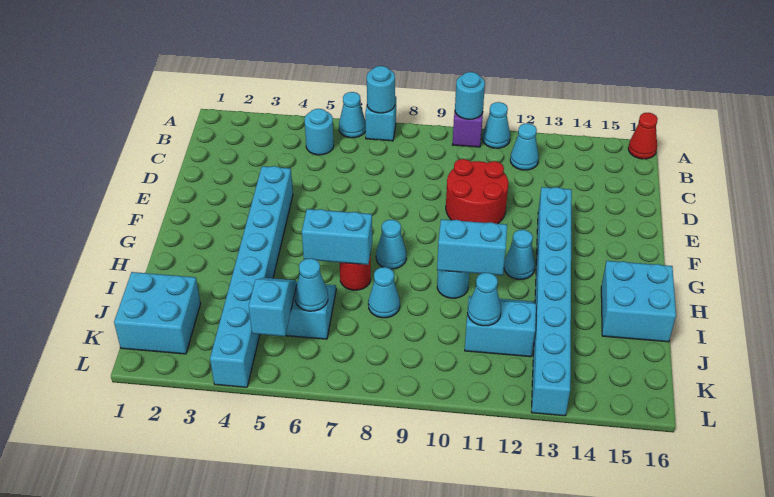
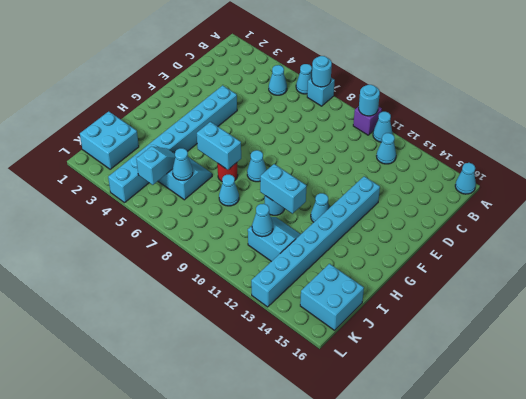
red cone A16 level 1 -> cyan cone A16 level 1
cyan round brick B5 level 1 -> cyan cone B5 level 1
red round brick D10:E11 level 1 -> none
cyan brick H15:I16 level 1 -> cyan brick J15:K16 level 1

